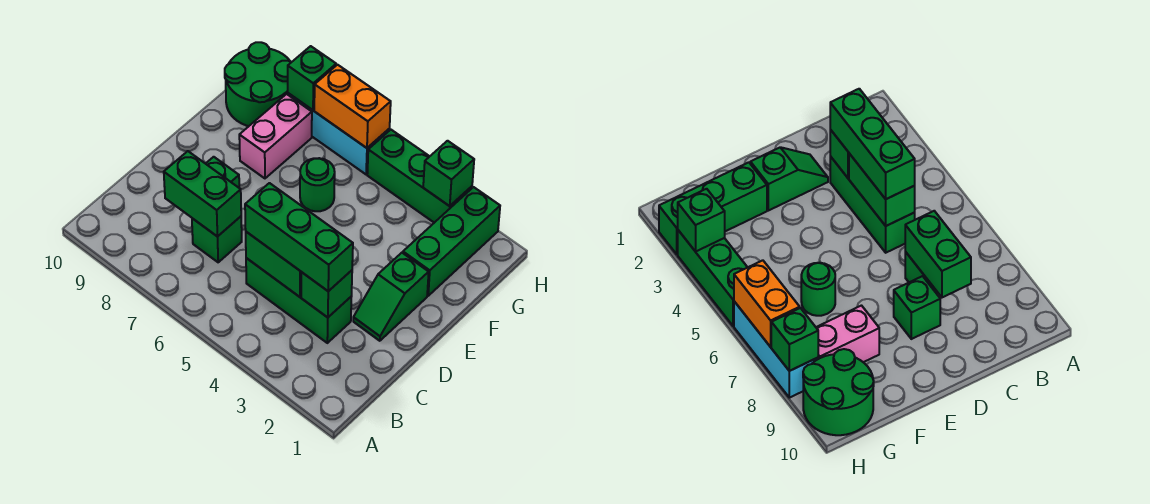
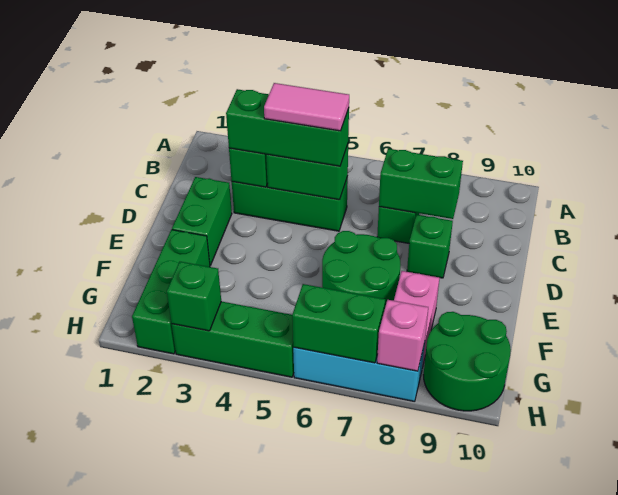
none -> pink tile C4:C5 level 4
green slope D2:E2 level 1 top E -> green brick D2:E2 level 1
green round brick F6 level 1 -> green round brick E6:F7 level 1
orange brick H6:H7 level 2 -> green brick H6:H7 level 2
green brick H8 level 2 -> pink brick H8 level 2

